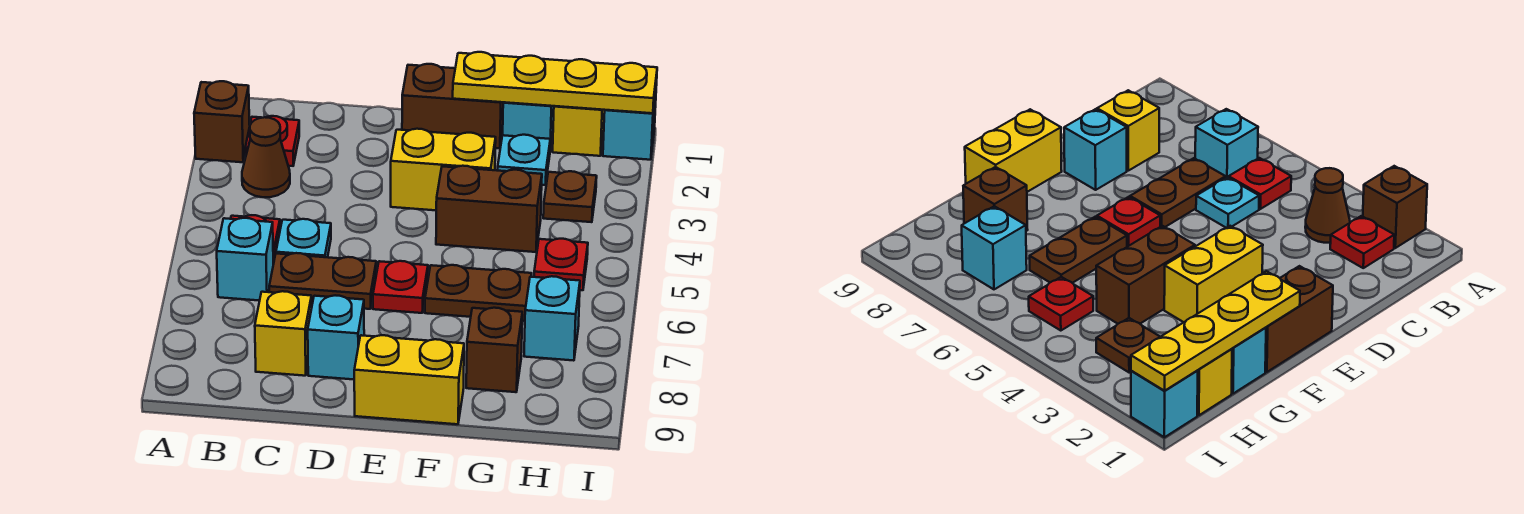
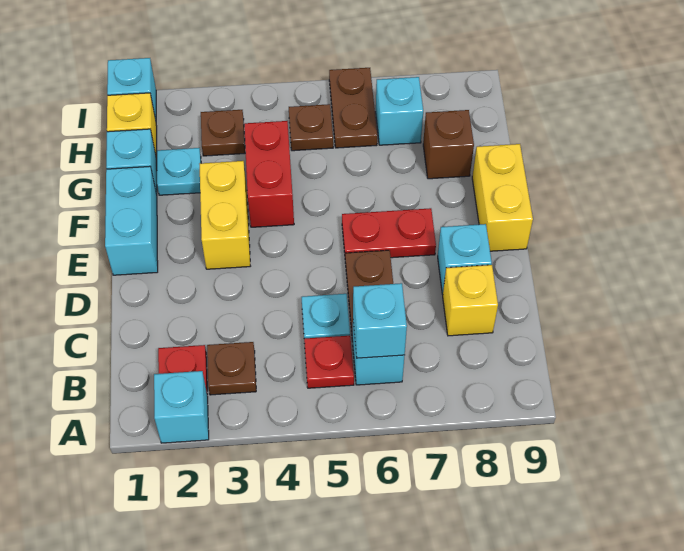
brown brick A2 level 1 -> cyan brick A2 level 1
brown cone B3 level 1 -> brown plate B3 level 1
none -> cyan brick B6 level 2
brown brick E1:F1 level 1 -> cyan brick E1:F1 level 1
red plate E6 level 1 -> red plate E6:E7 level 1
yellow plate F1:I1 level 2 -> none
brown brick F4:G4 level 1 -> red brick F4:G4 level 1
brown plate F6:G6 level 1 -> brown plate H6:I6 level 1
red plate H5 level 1 -> brown plate H5 level 1

